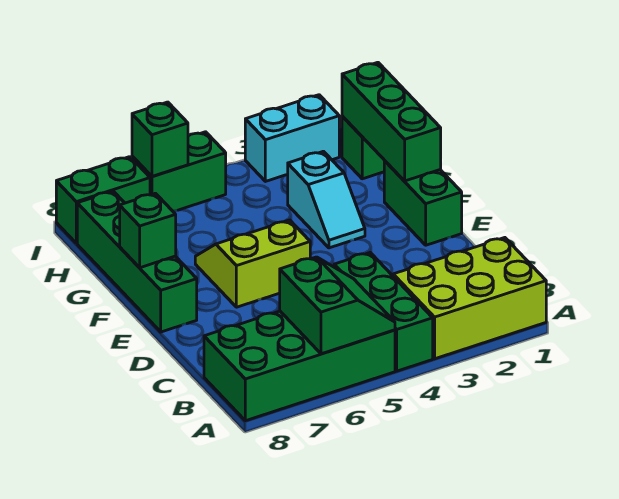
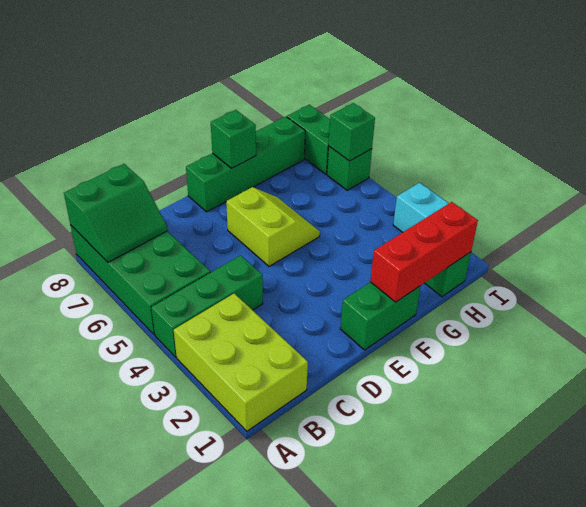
green slope A5:B6 level 2 top 6 -> green slope A7:B8 level 2 top 8
green brick F1:H1 level 2 -> red brick F1:H1 level 2
cyan slope F3:G3 level 1 top G -> none
green brick I5:I6 level 1 -> green brick I6 level 1

